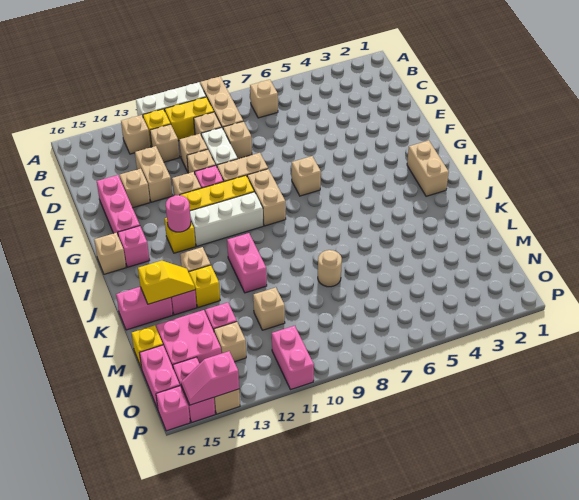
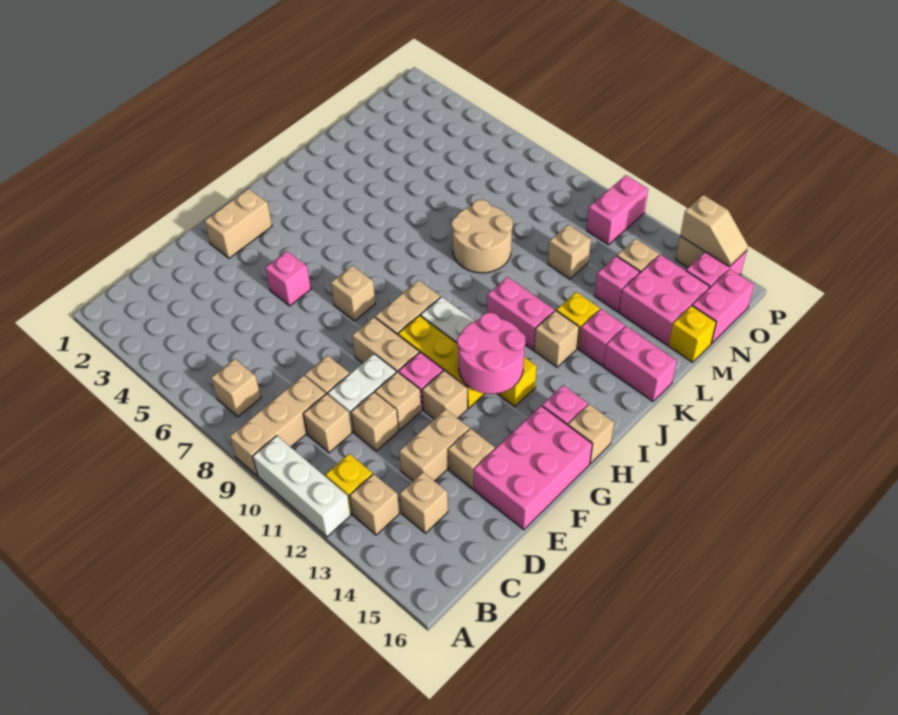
yellow brick B10:B11 level 1 -> none
tan brick C12 level 1 -> tan brick C14 level 1
pink brick E15:G15 level 1 -> pink brick E15:G16 level 1
tan brick H2:I2 level 1 -> tan brick F2:G2 level 1
pink round brick H13 level 2 -> pink round brick G12:H13 level 2
pink brick J11:K11 level 1 -> pink brick J11:J12 level 1
yellow slope K14:K15 level 2 top 15 -> none
tan round brick L8 level 1 -> tan round brick K8:L9 level 1
pink slope P14:P15 level 2 top 14 -> tan slope P14:P15 level 2 top 14
pink brick P16 level 1 -> pink brick F5 level 1

